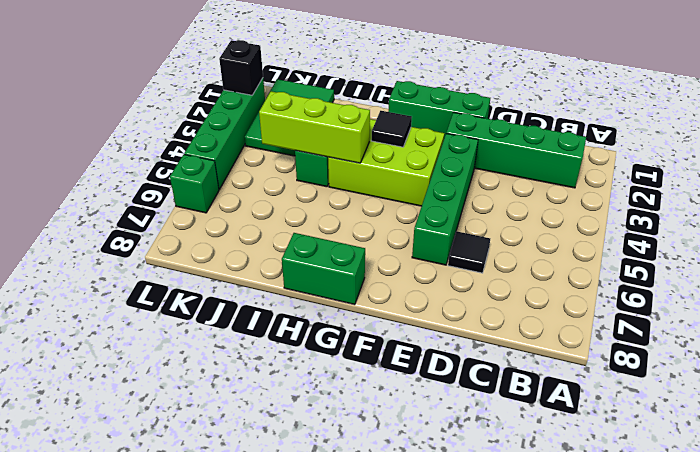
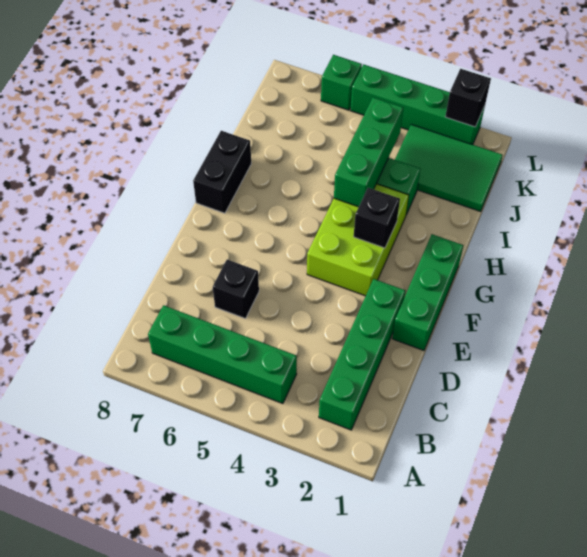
black tile D6 level 1 -> black brick D6 level 1
green brick E3:E6 level 1 -> green brick B4:B7 level 1
black tile G3 level 2 -> black brick G3 level 2
green brick G8:H8 level 1 -> black brick G8:H8 level 1
lime brick H4:J4 level 2 -> green brick H4:J4 level 2

